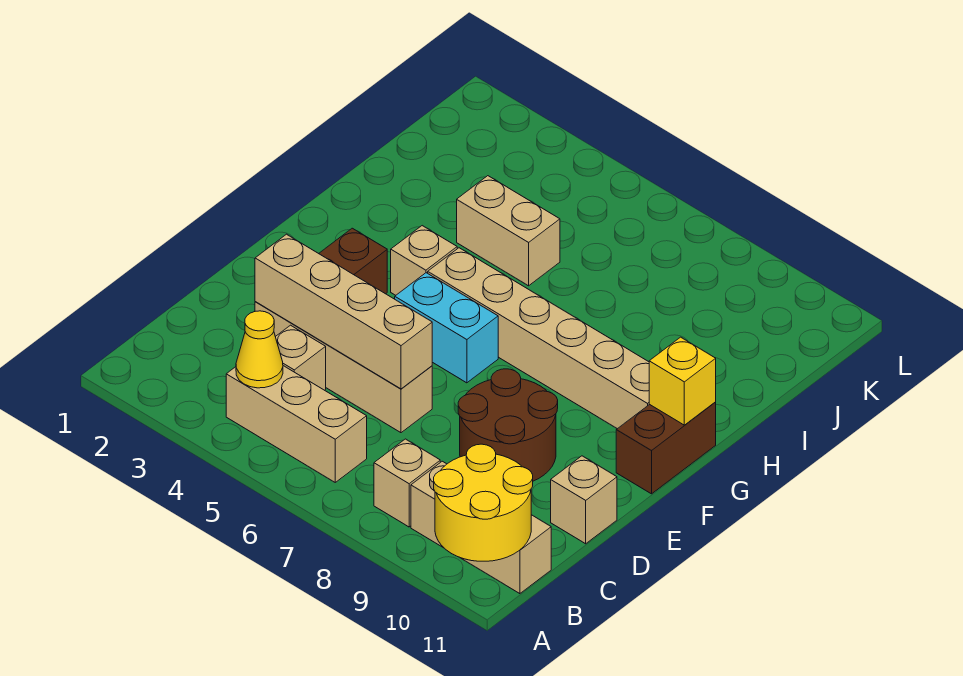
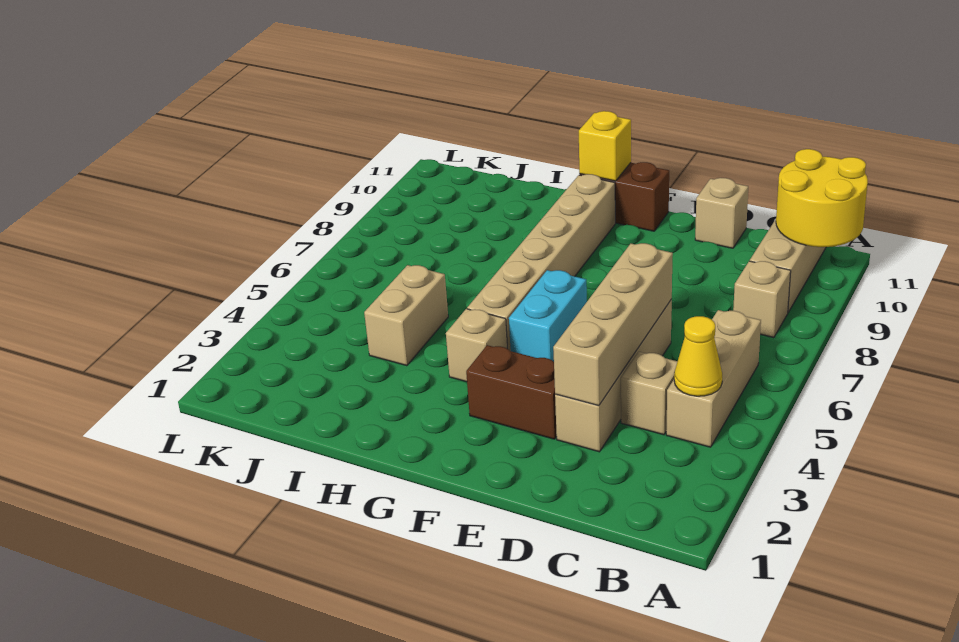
brown round brick D8:E9 level 1 -> none

